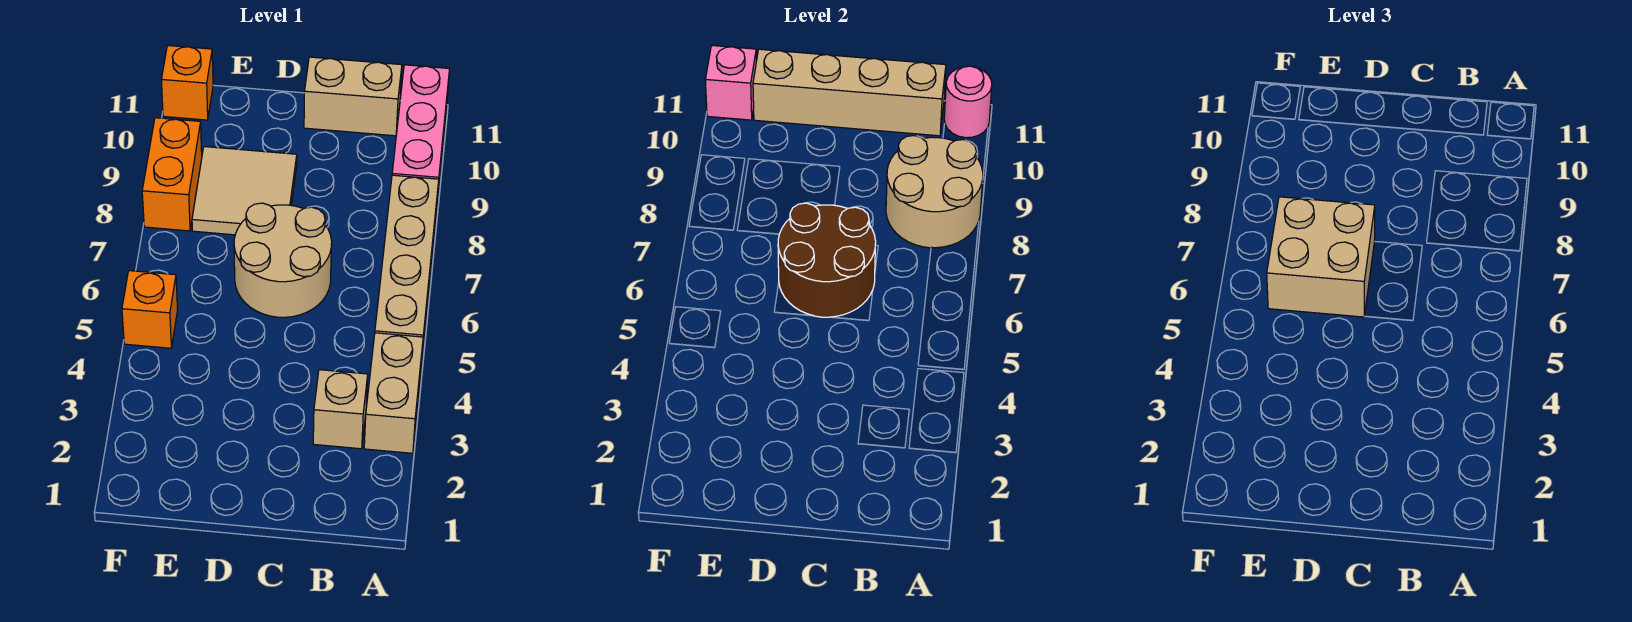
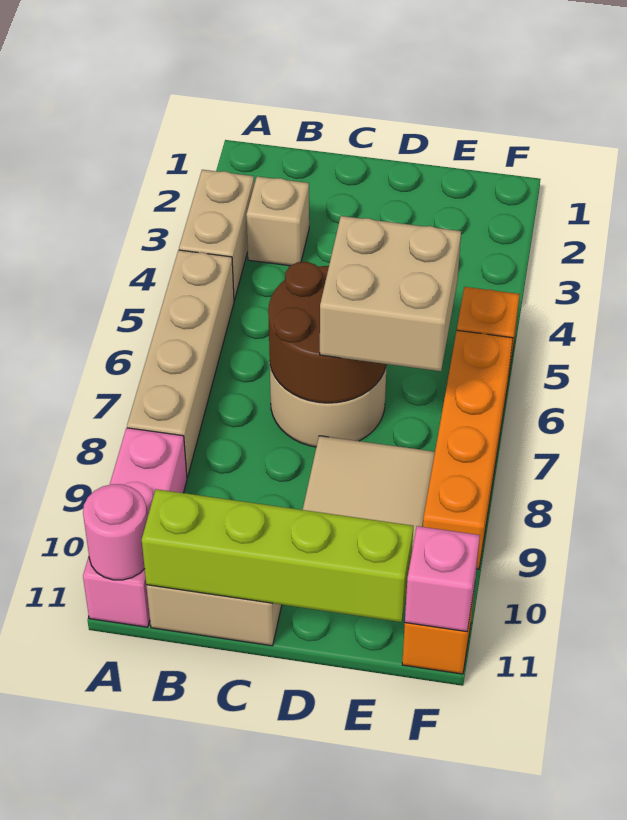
tan round brick A8:B9 level 2 -> none
tan brick B11:E11 level 2 -> lime brick B11:E11 level 2
orange brick F8:F9 level 1 -> orange brick F6:F9 level 1

